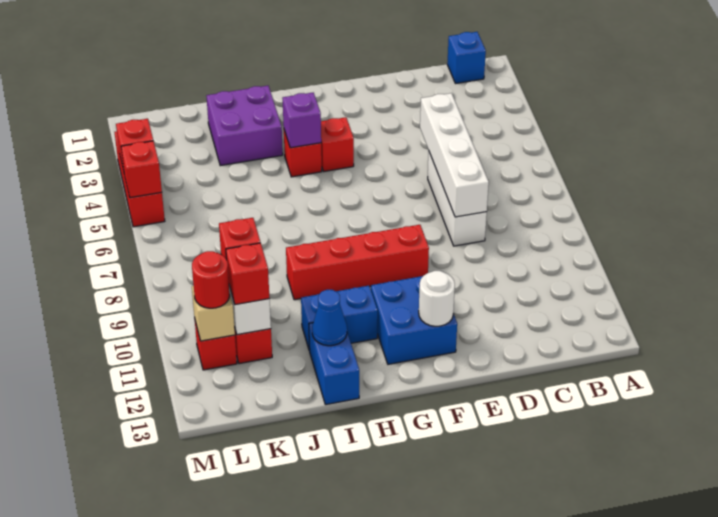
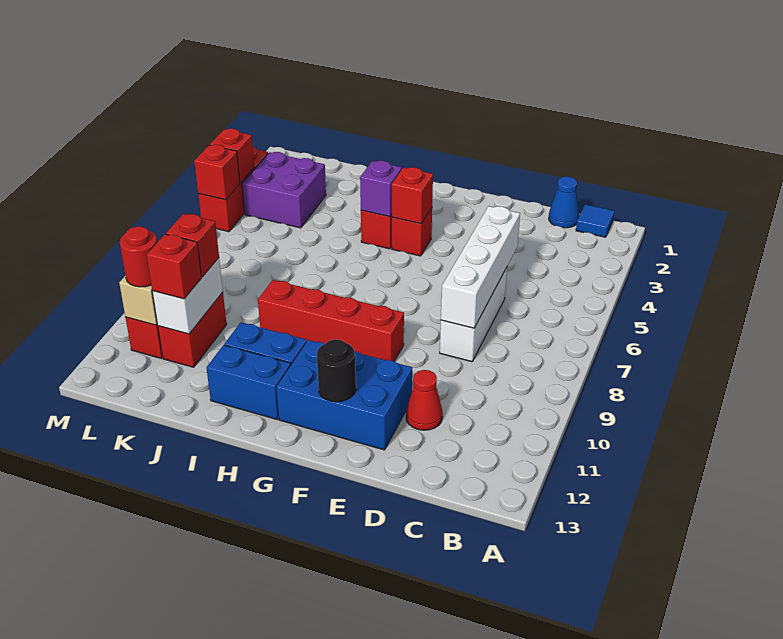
blue brick B1 level 1 -> blue tile B1 level 1
none -> red cone D11 level 1
blue brick F11:G12 level 1 -> blue brick E11:G12 level 1
white round brick F12 level 2 -> black round brick F12 level 2
none -> red brick G4 level 2
purple brick I2:J3 level 1 -> purple brick K3:L4 level 1
blue brick I12:I13 level 1 -> blue brick H12:I12 level 1
blue cone I12 level 2 -> blue cone C1 level 1

